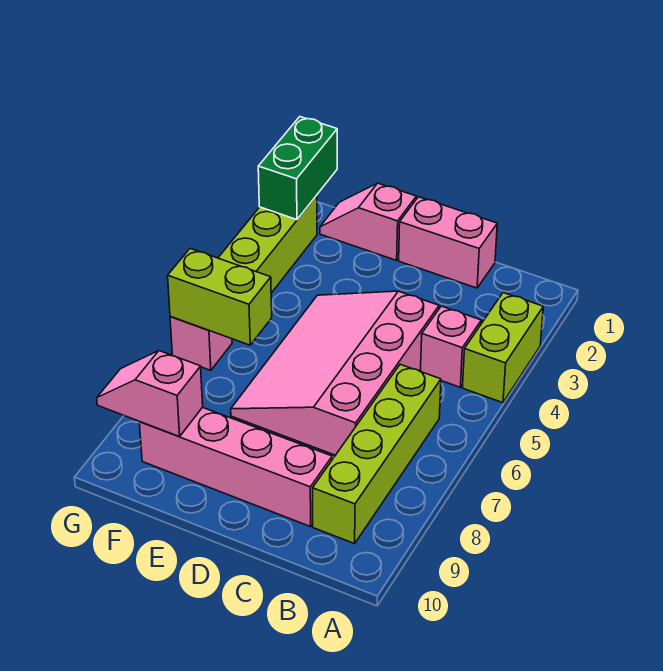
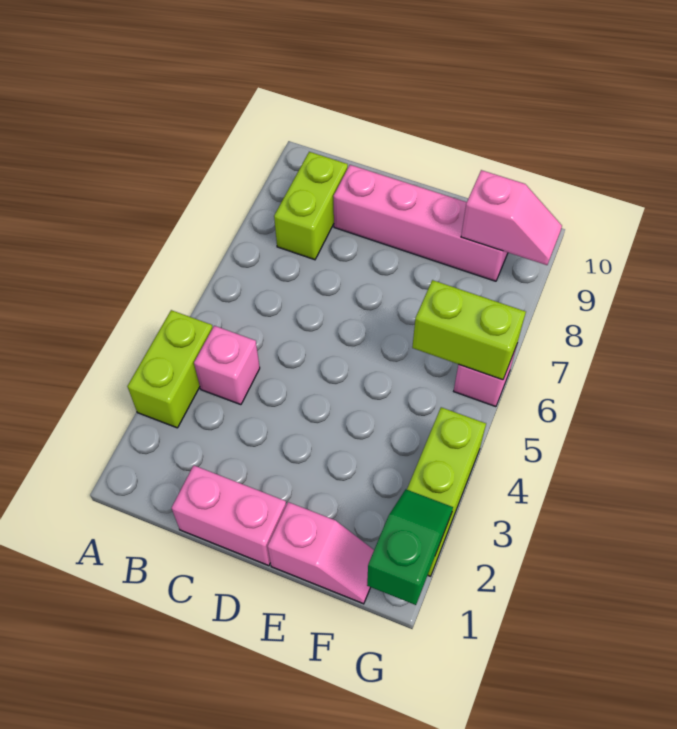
lime brick B6:B9 level 1 -> lime brick B8:B9 level 1
pink slope C4:E7 level 1 top C -> none
green brick G1:G2 level 2 -> green slope G1:G2 level 2 top 1

